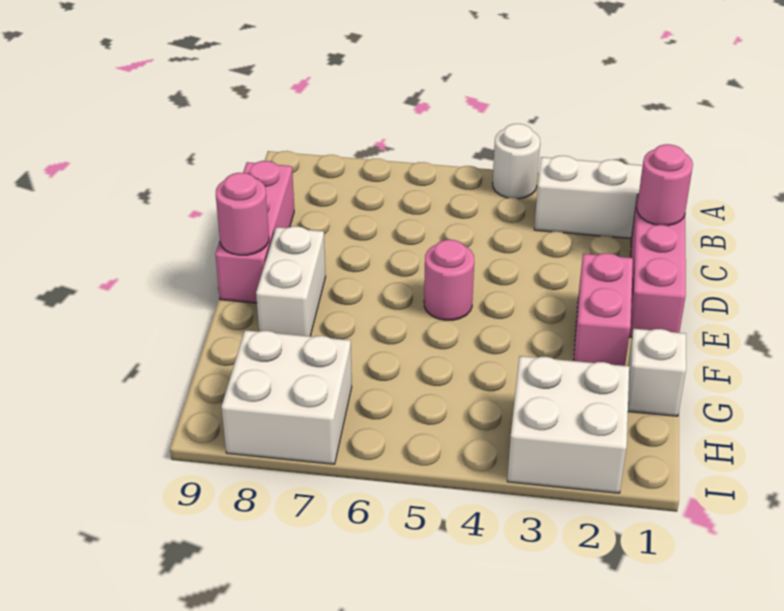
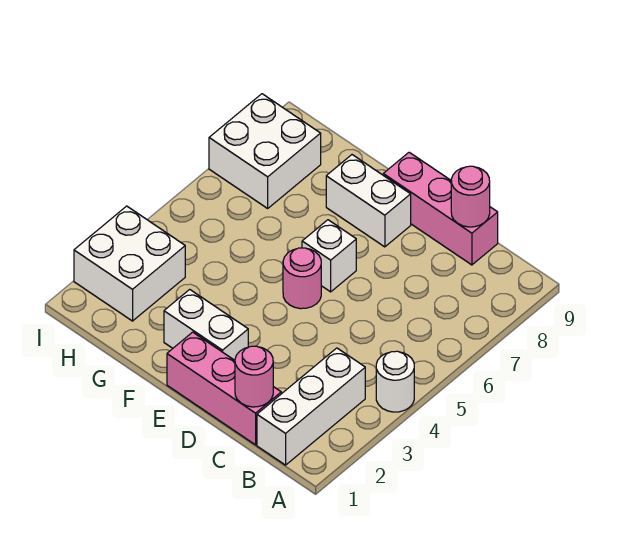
pink brick E2:F2 level 1 -> white brick E2:F2 level 1
pink round brick E9 level 2 -> pink round brick C9 level 2
white brick G1 level 1 -> white brick E6 level 1

